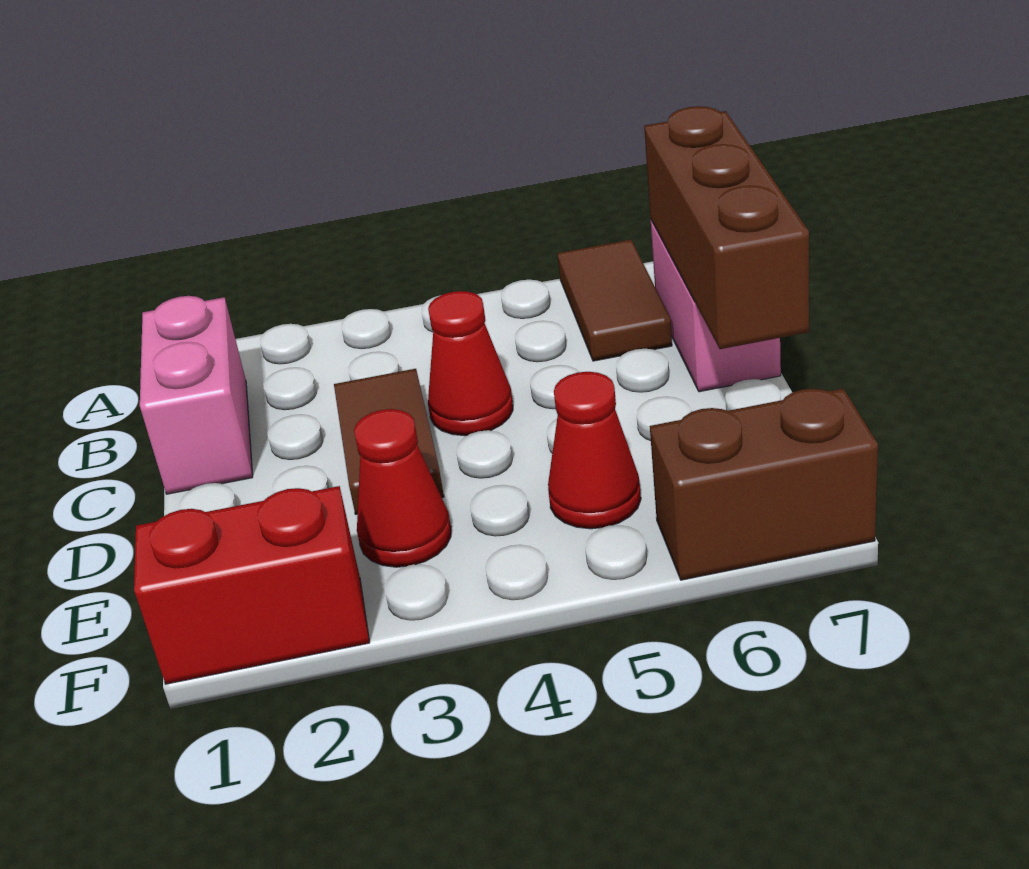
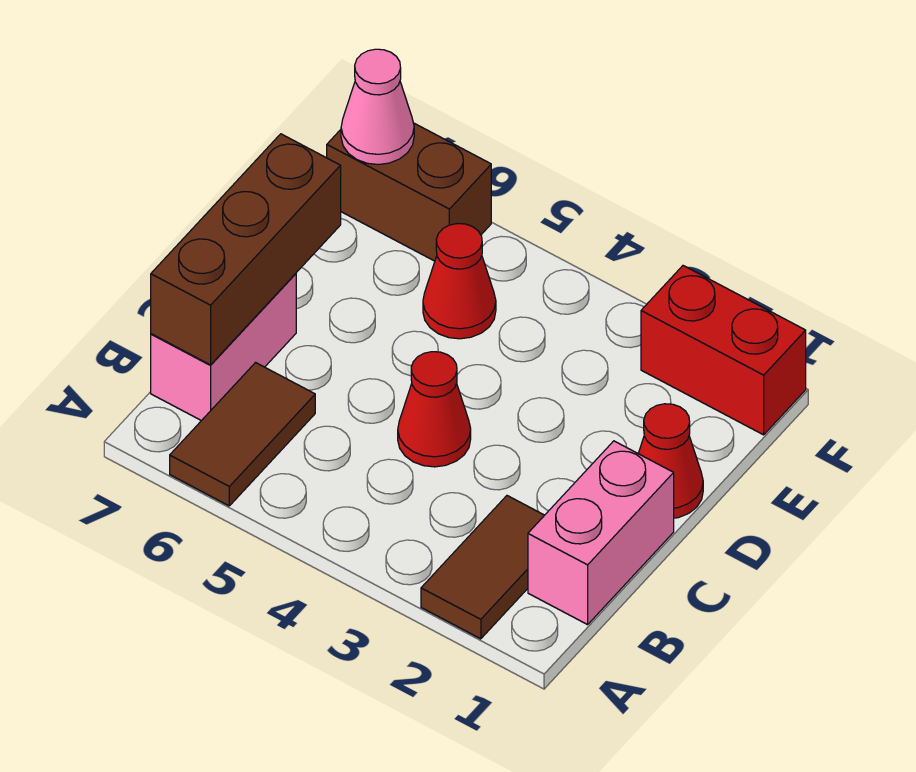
brown tile C3:D3 level 1 -> brown tile A2:B2 level 1
red cone E3 level 1 -> red cone D1 level 1
none -> pink cone F7 level 2

